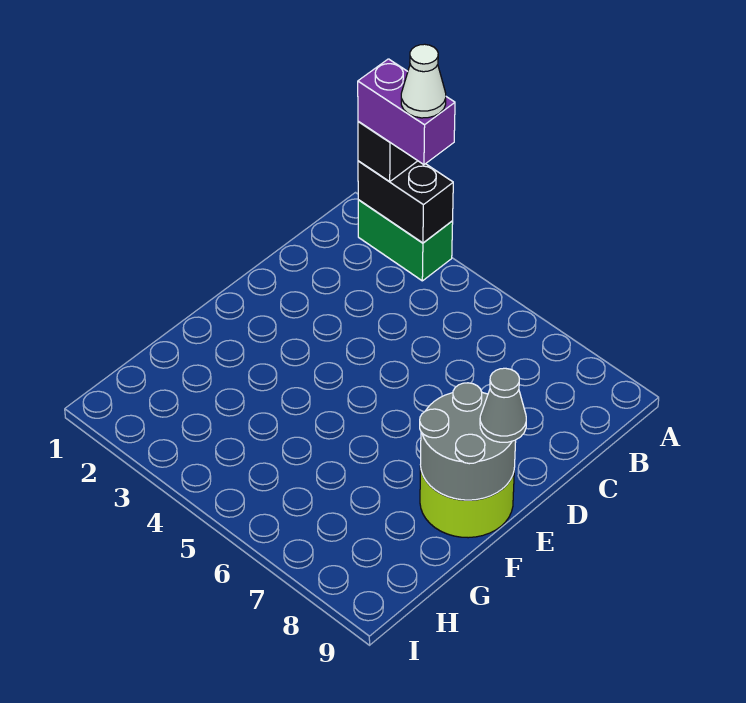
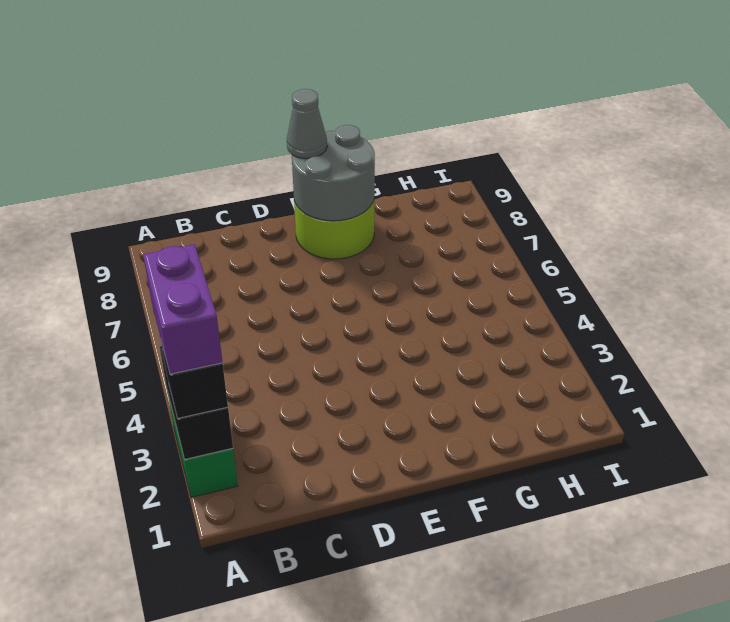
white cone A3 level 5 -> none

